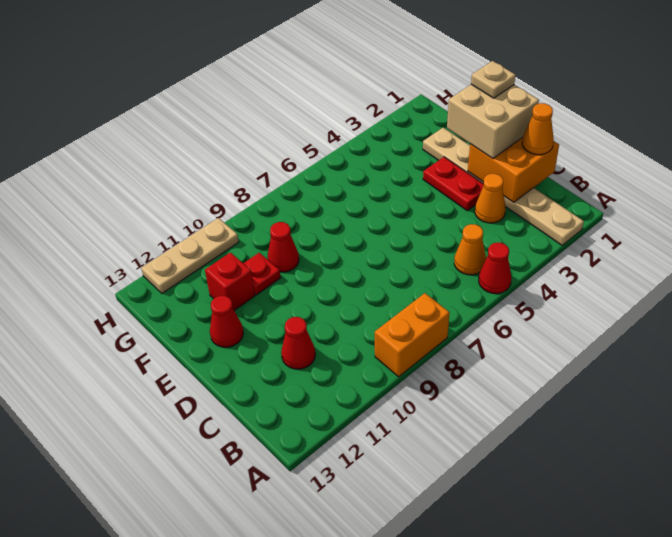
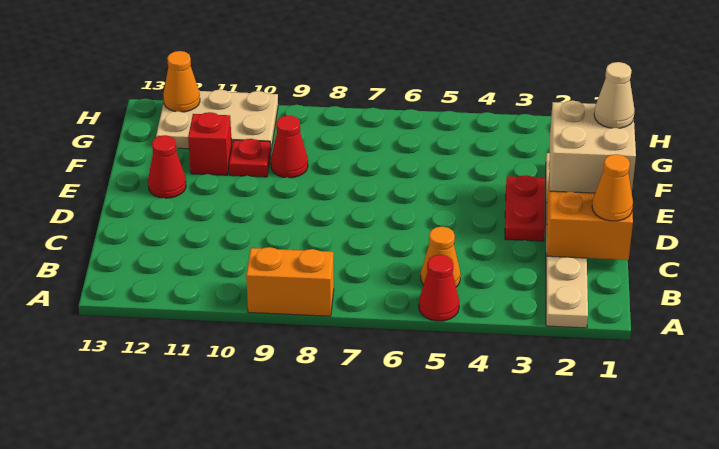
orange cone C3 level 1 -> orange cone H12 level 2
red cone C11 level 1 -> none
tan plate E1 level 4 -> tan cone E1 level 4
tan plate H10:H12 level 1 -> tan plate G10:H12 level 1

